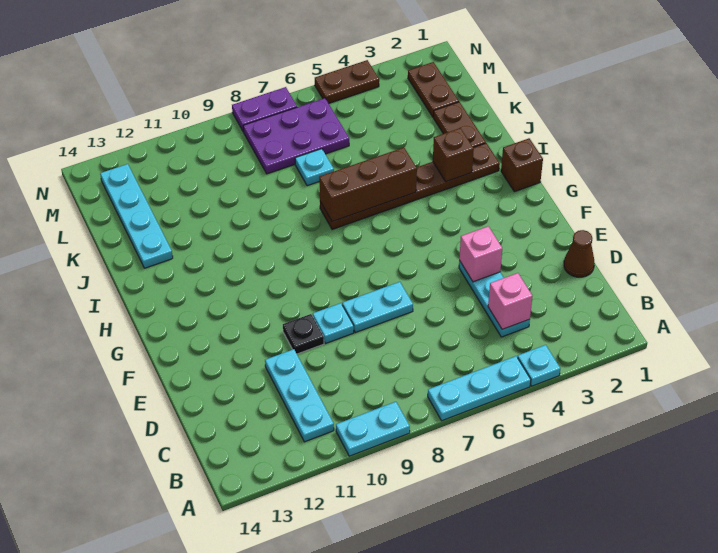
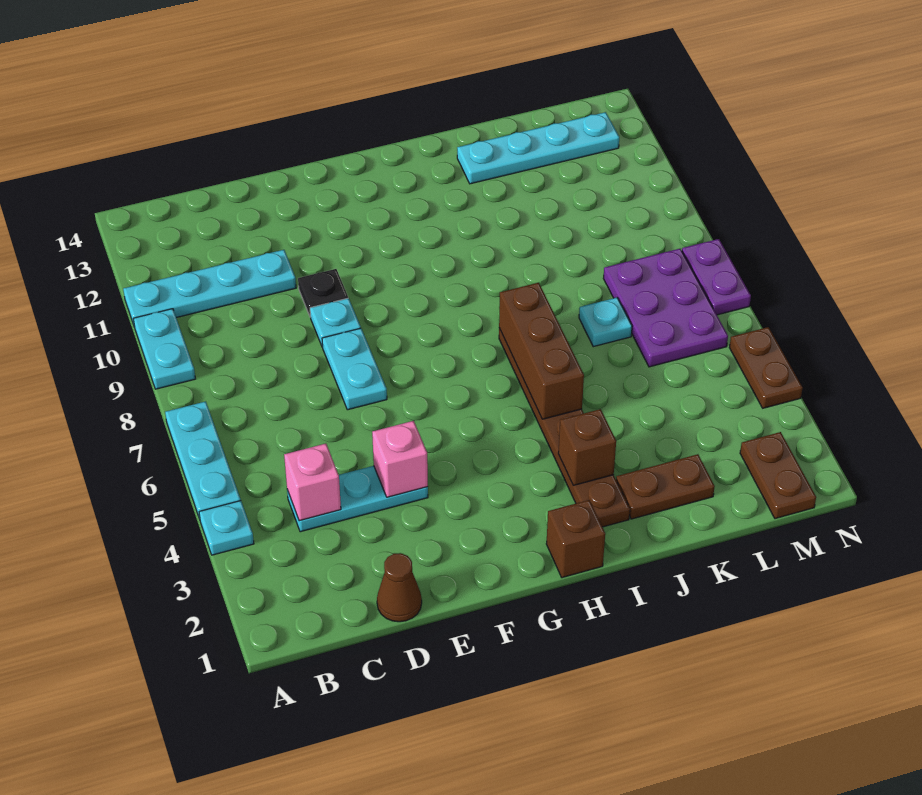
cyan plate B11:D11 level 1 -> cyan plate A11:D11 level 1
brown plate L2:M2 level 1 -> brown plate M1:M2 level 1

